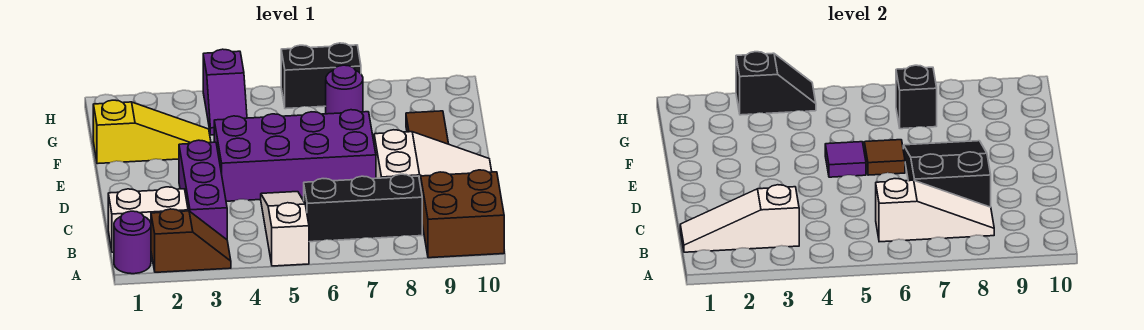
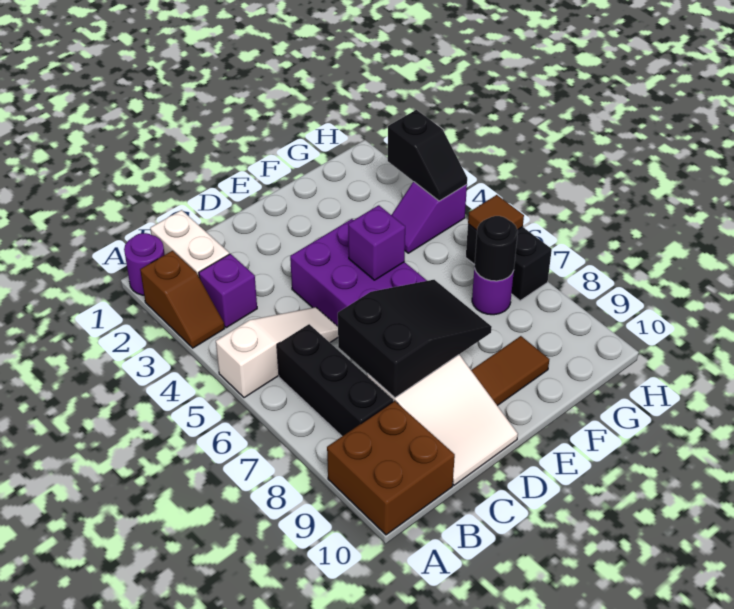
white slope B1:B3 level 2 top 3 -> none
purple brick B3:D3 level 1 -> purple brick B3 level 1
white slope B6:B8 level 2 top 6 -> none
purple tile E5 level 2 -> purple brick E5 level 2
brown tile E6 level 2 -> brown tile H6 level 2
yellow slope F1:F3 level 1 top 1 -> none
black brick G7 level 2 -> black round brick G7 level 2

